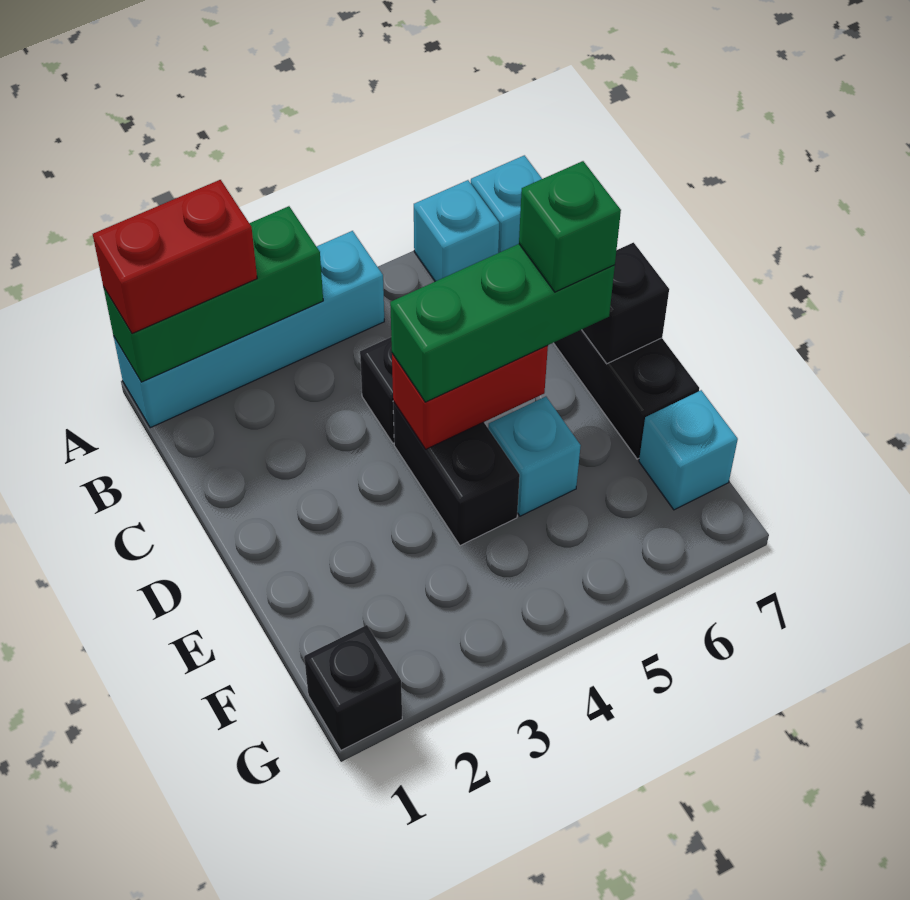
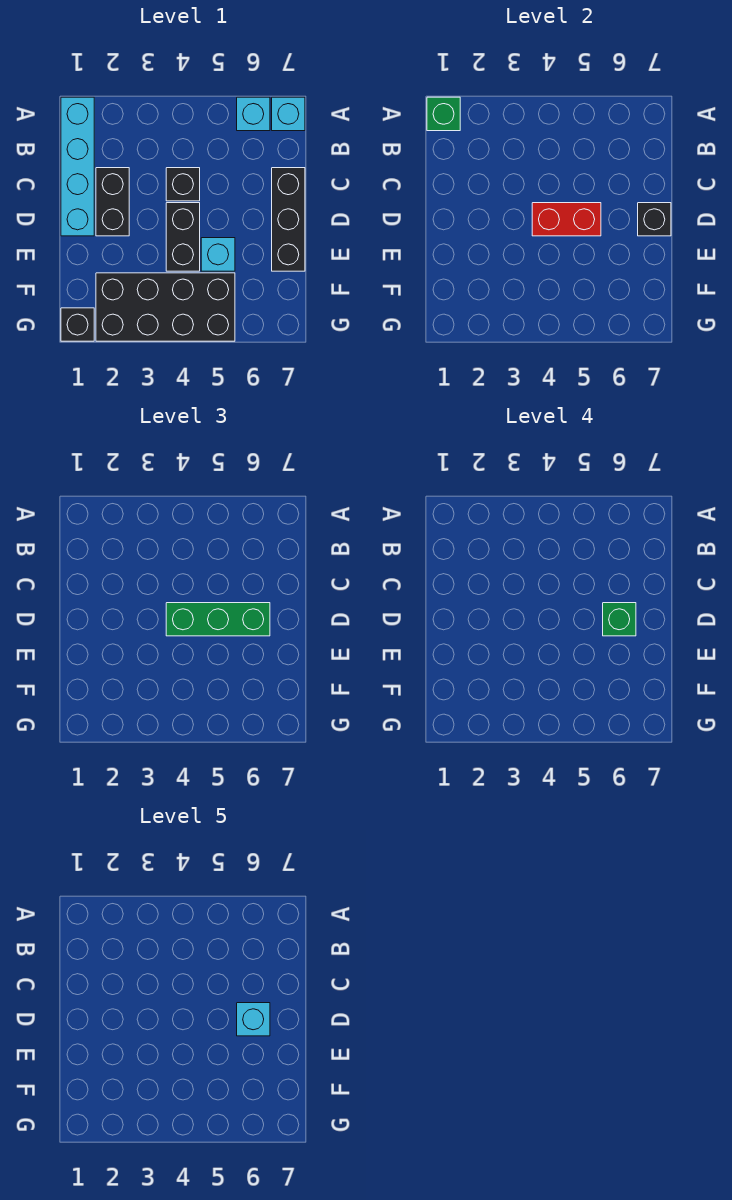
cyan brick A1:A4 level 1 -> cyan brick A1:D1 level 1
green brick A1:A3 level 2 -> green brick A1 level 2
red brick A1:A2 level 3 -> none
none -> black brick C2:D2 level 1
none -> black brick F2:G5 level 1
cyan brick F7 level 1 -> cyan brick D6 level 5

